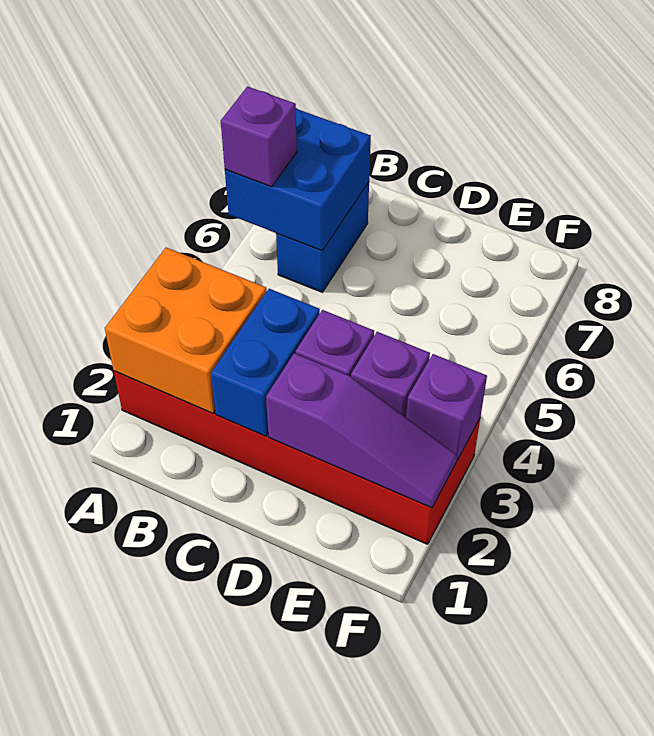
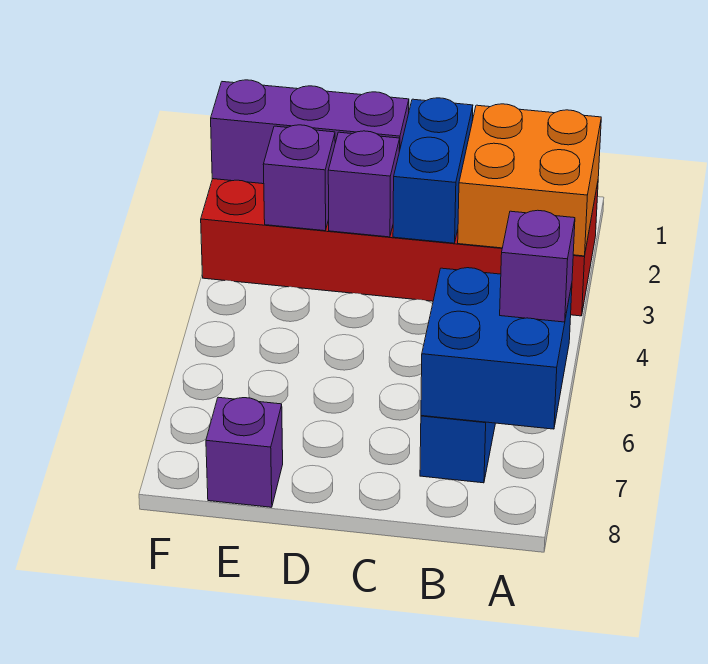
purple slope D2:F2 level 2 top D -> purple brick D2:F2 level 2
purple brick F3 level 2 -> purple brick E8 level 1

